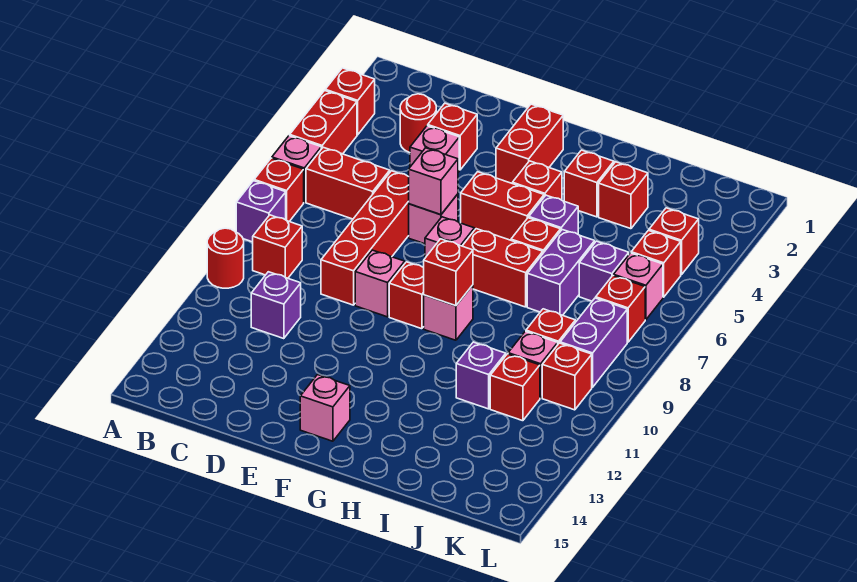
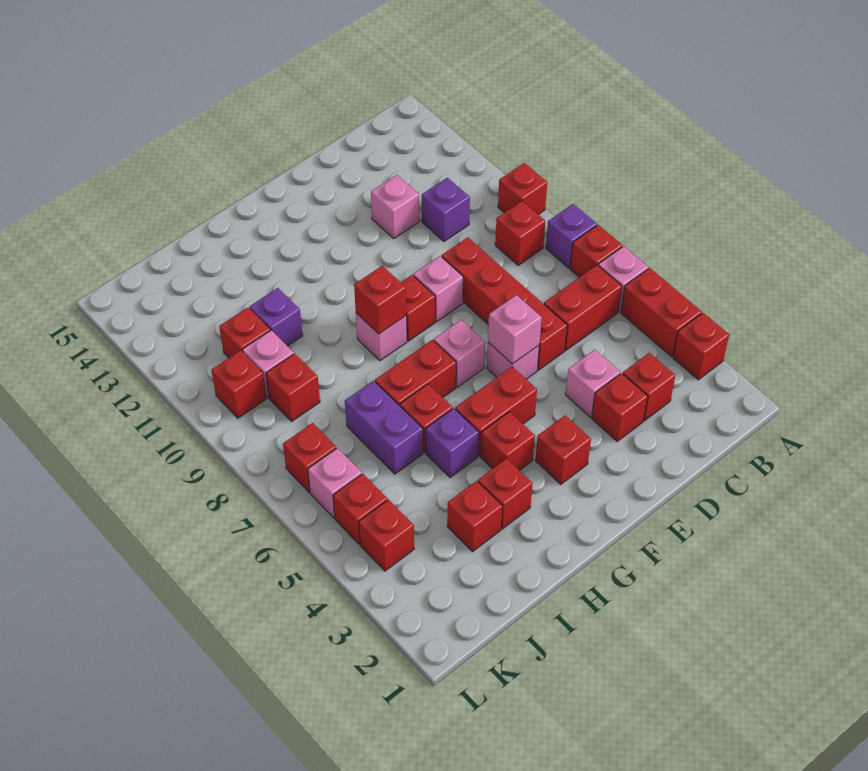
red round brick A10 level 1 -> red brick A10 level 1
red round brick C3 level 1 -> red brick C3 level 1
red brick F2:F3 level 1 -> red brick F3 level 1
pink brick F14 level 1 -> pink brick D12 level 1
purple brick J6 level 1 -> none
purple brick K8:K9 level 1 -> none

